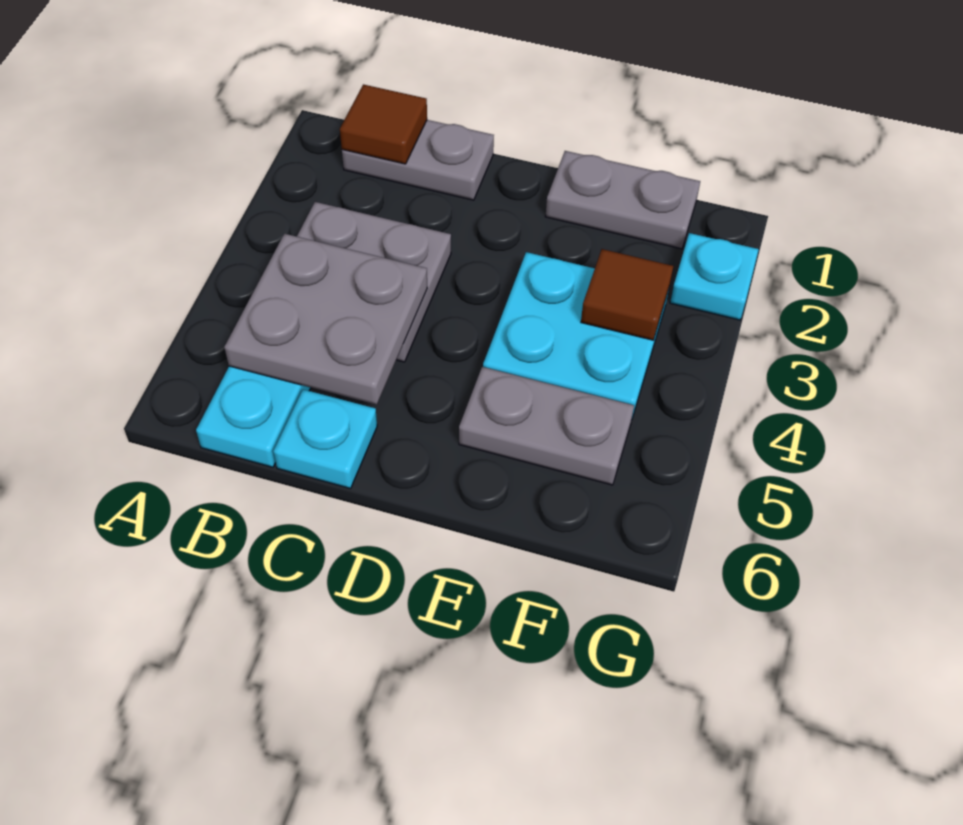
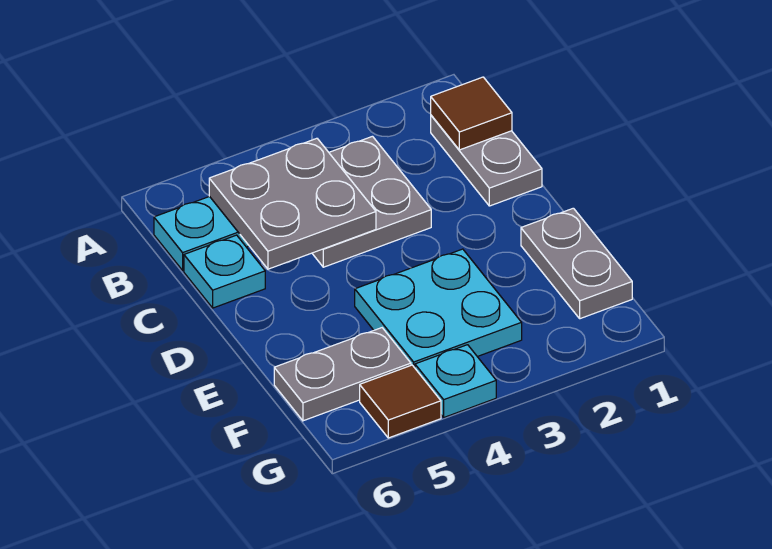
grey plate E5:F5 level 1 -> grey plate F5:F6 level 1
brown tile F3 level 2 -> brown tile G5 level 1
cyan plate G2 level 1 -> cyan plate G4 level 1

